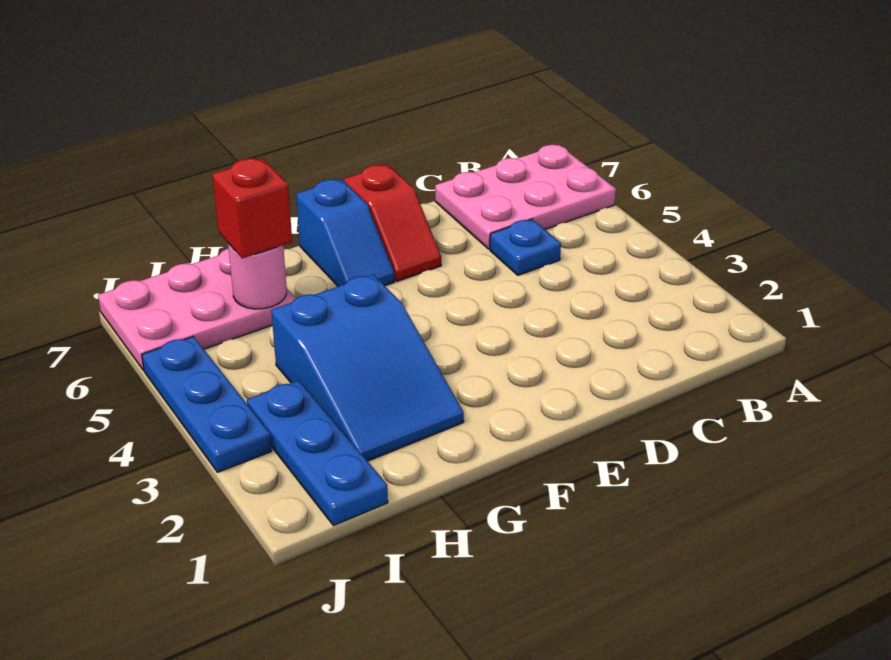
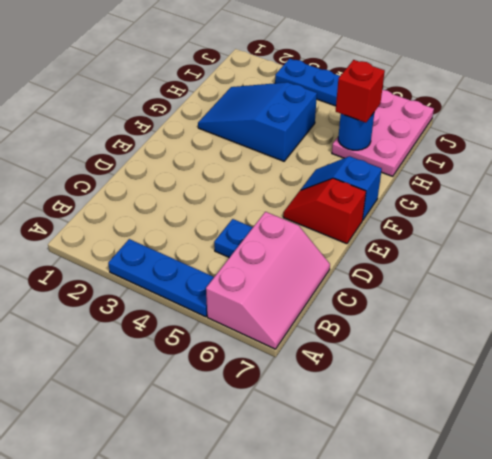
pink plate A6:C7 level 1 -> pink slope A6:C7 level 1 top 6
pink round brick H6 level 2 -> blue round brick H6 level 2
blue plate I1:I3 level 1 -> blue plate A3:A5 level 1

